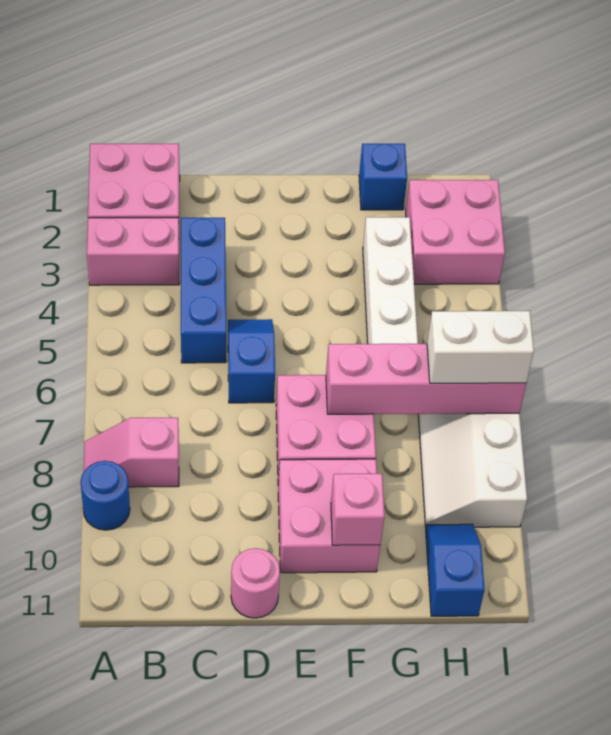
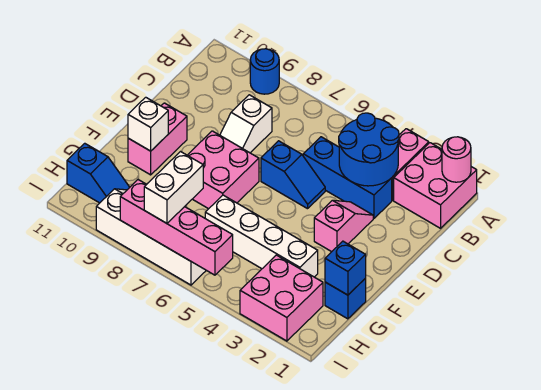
pink slope A8:B8 level 1 top B -> pink slope D3:E3 level 1 top E
none -> blue round brick B3:C4 level 2
none -> white slope C8:D8 level 1 top C
pink round brick D11 level 1 -> pink round brick A1 level 2
pink brick E9:F10 level 1 -> pink brick E10:F10 level 1
pink brick F7:I7 level 2 -> pink brick I5:I8 level 2
pink brick F10 level 2 -> white brick F10 level 2
none -> blue brick G1 level 2

